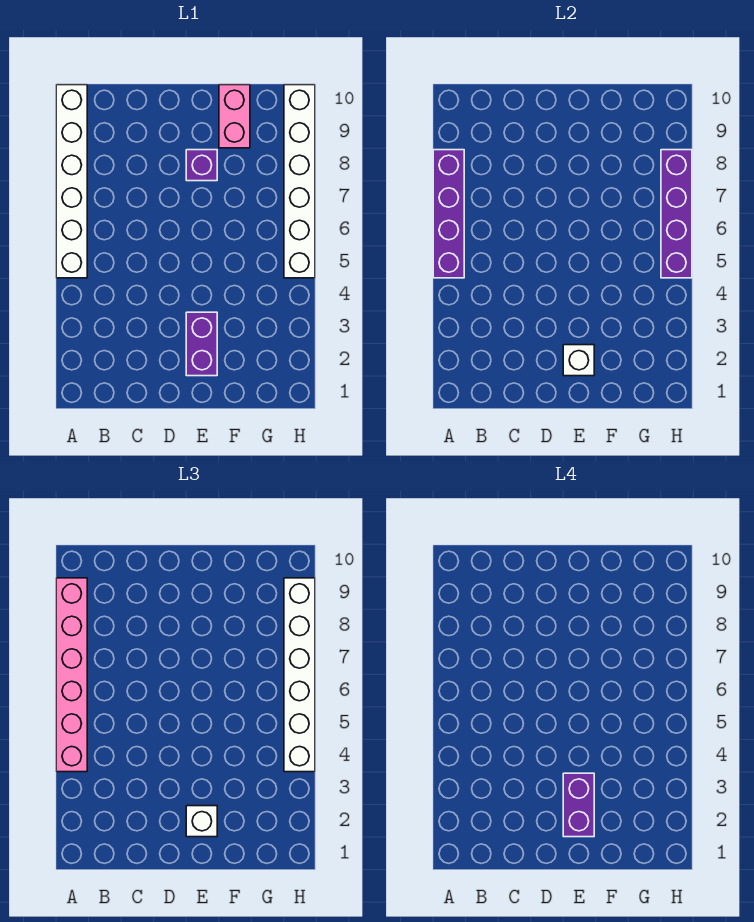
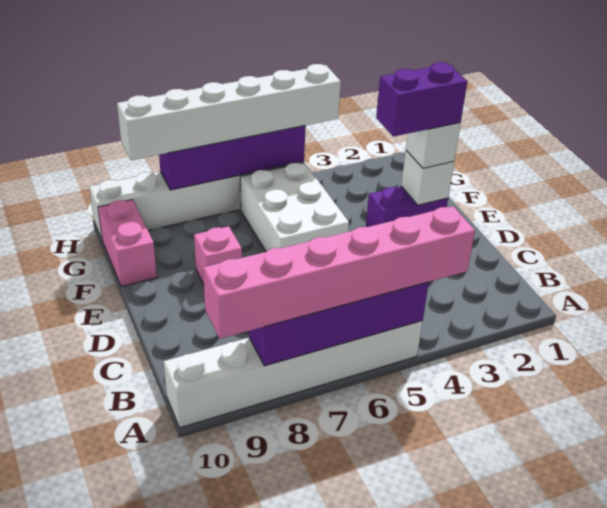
none -> white brick E5:G6 level 1
purple brick E8 level 1 -> pink brick E8 level 1
pink brick F9:F10 level 1 -> pink brick F10:G10 level 1

